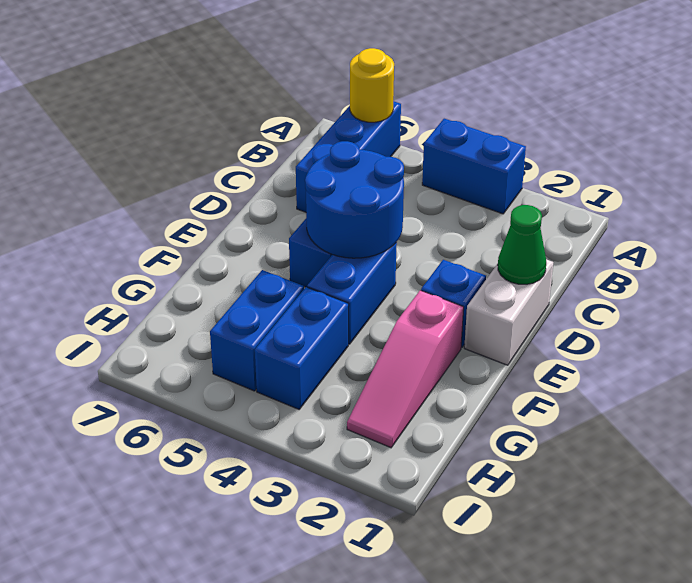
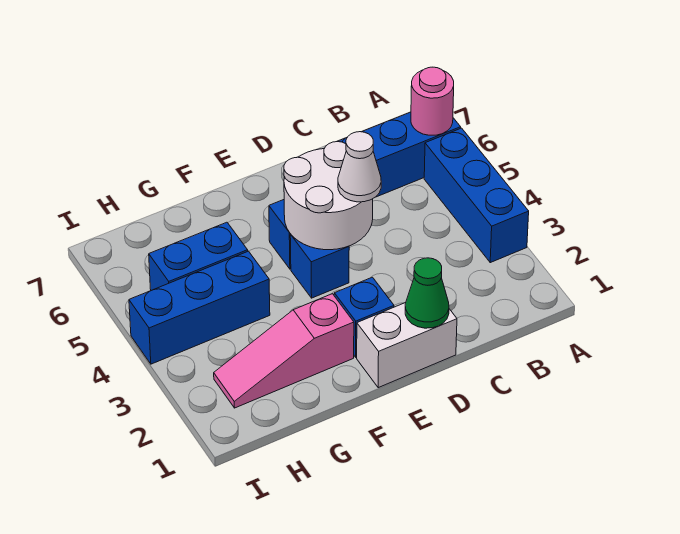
blue brick A3:A4 level 1 -> blue brick A3:A5 level 1
yellow round brick A6 level 2 -> pink round brick A6 level 2
blue round brick D4:E5 level 2 -> white round brick D4:E5 level 2
none -> white cone D4 level 3
blue brick E4:F4 level 1 -> blue brick E4 level 1
blue brick G4:H4 level 1 -> blue brick G4:I4 level 1

